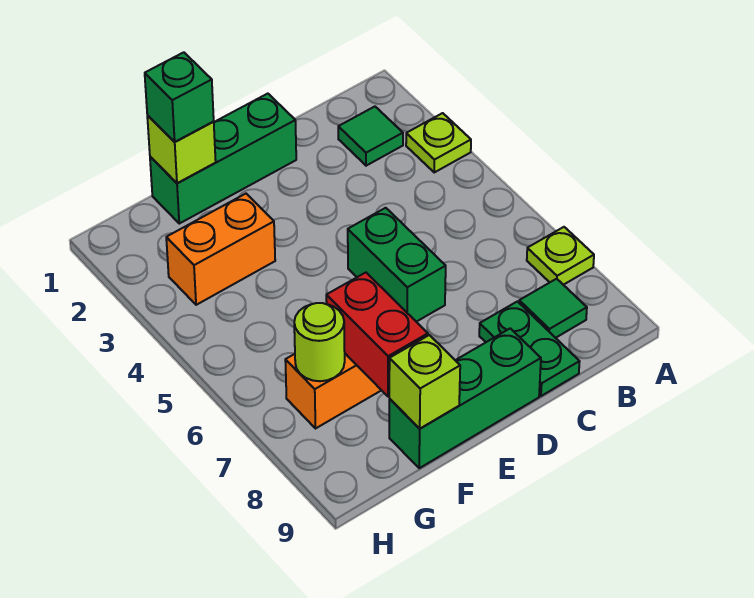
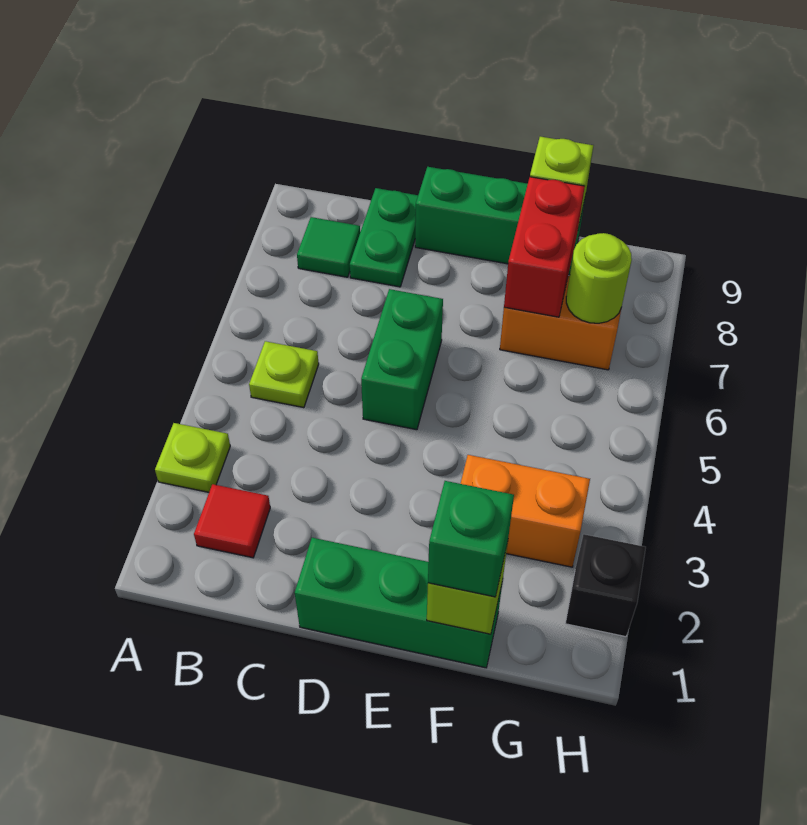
lime plate A7 level 1 -> lime plate B5 level 1
green tile B2 level 1 -> red tile B2 level 1
none -> black brick H2 level 1

